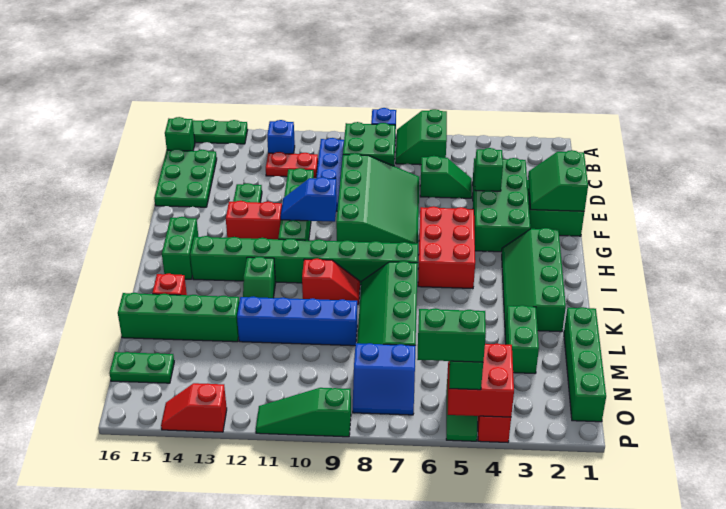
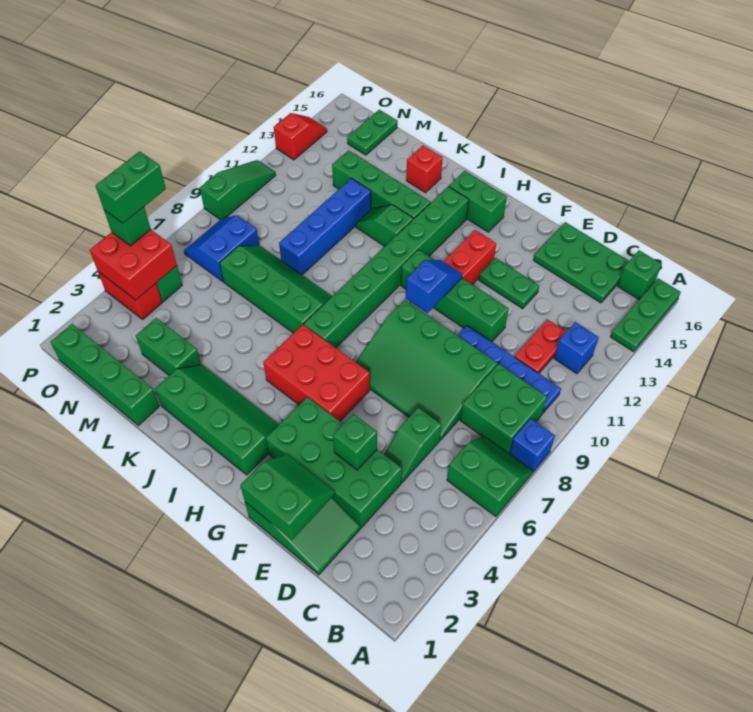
red slope J9:J10 level 1 top 10 -> none
green brick L13:L16 level 1 -> green brick J13:M13 level 1

